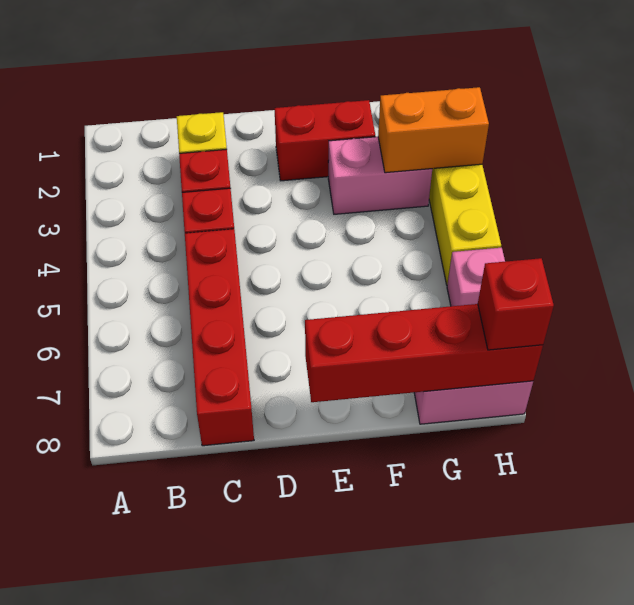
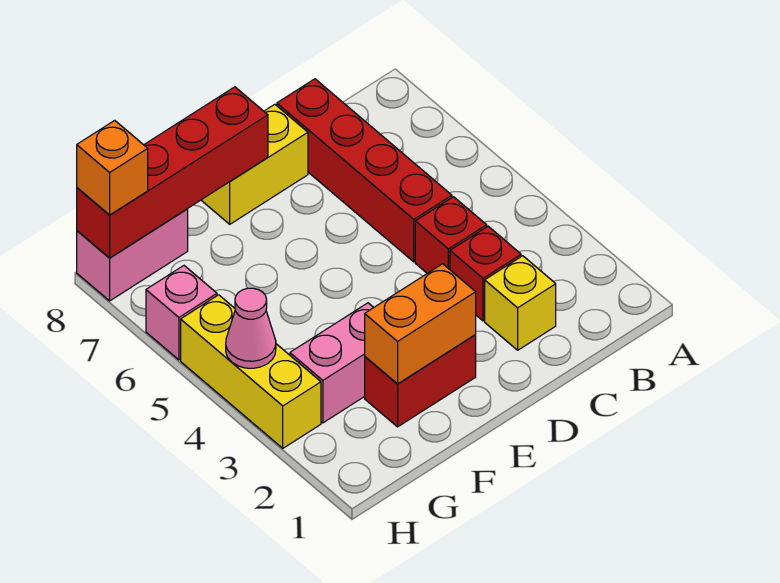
none -> yellow brick D8:E8 level 1
orange brick G3:H3 level 2 -> orange brick E2:F2 level 2
none -> pink cone H4 level 2
red brick H8 level 3 -> orange brick H8 level 3

